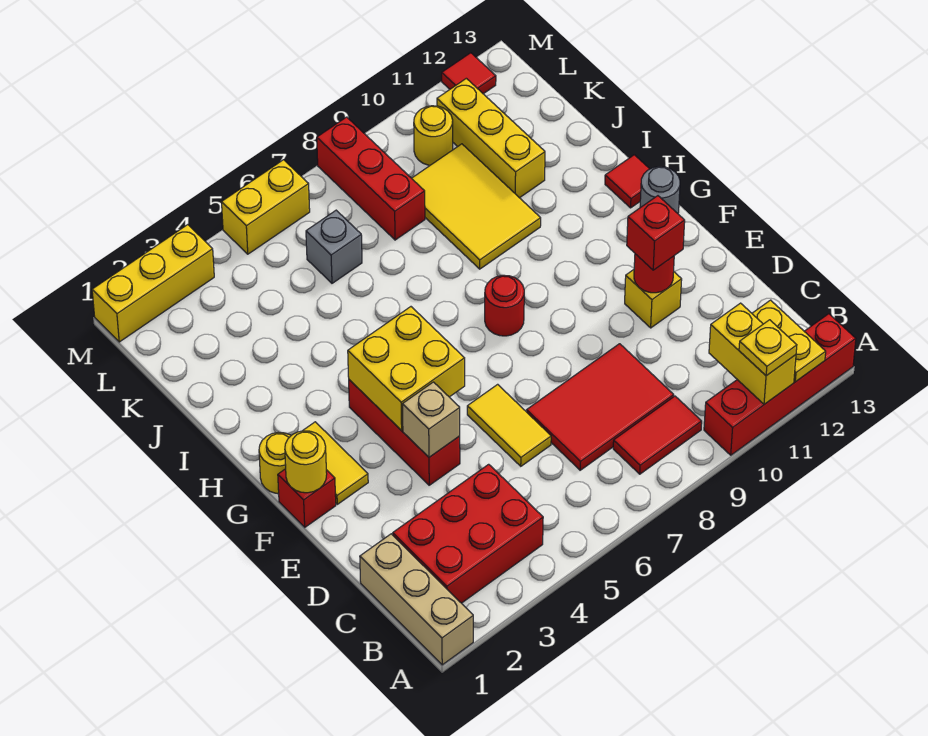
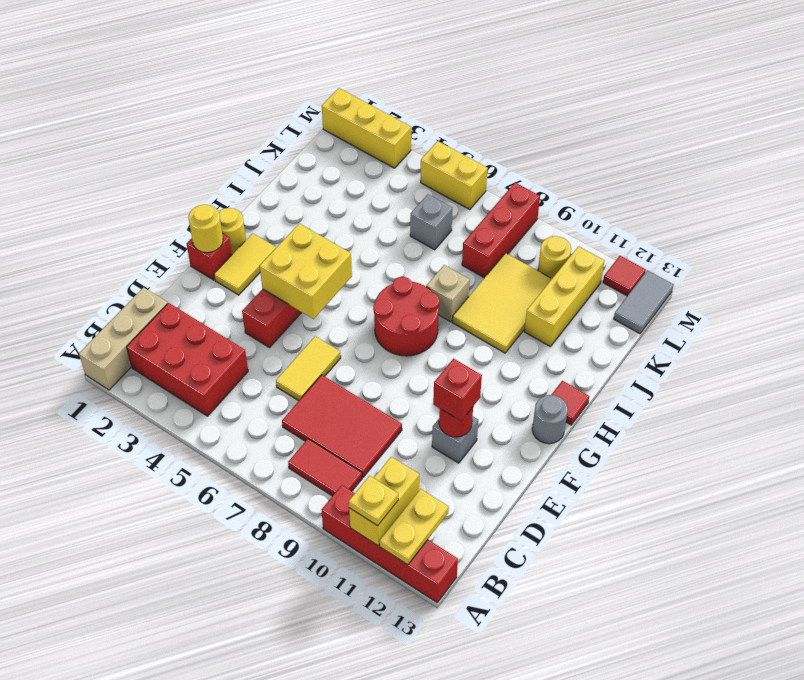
tan brick E4 level 2 -> tan brick I8 level 1
yellow brick E11 level 1 -> grey brick E11 level 1
red round brick G8 level 1 -> red round brick G7:H8 level 1
none -> grey tile L13:M13 level 1

